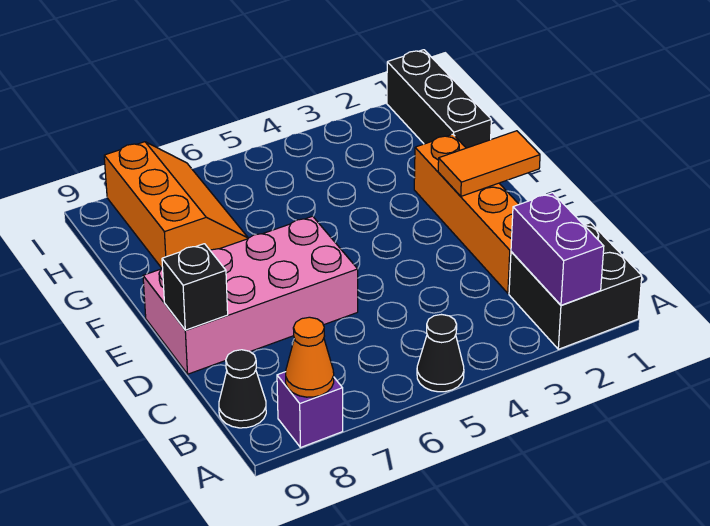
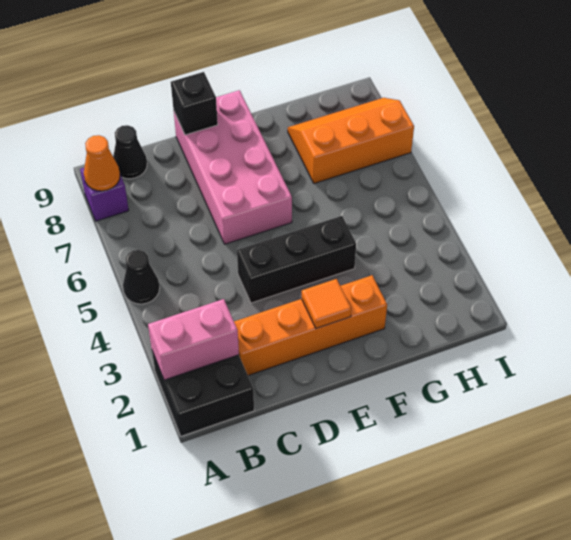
purple brick A2:B2 level 2 -> pink brick A2:B2 level 2
orange tile E1:E2 level 2 -> orange tile E2 level 2
black brick G1:I1 level 1 -> black brick D4:F4 level 1
orange slope G7:I8 level 1 top 8 -> orange slope G7:I8 level 1 top 7

